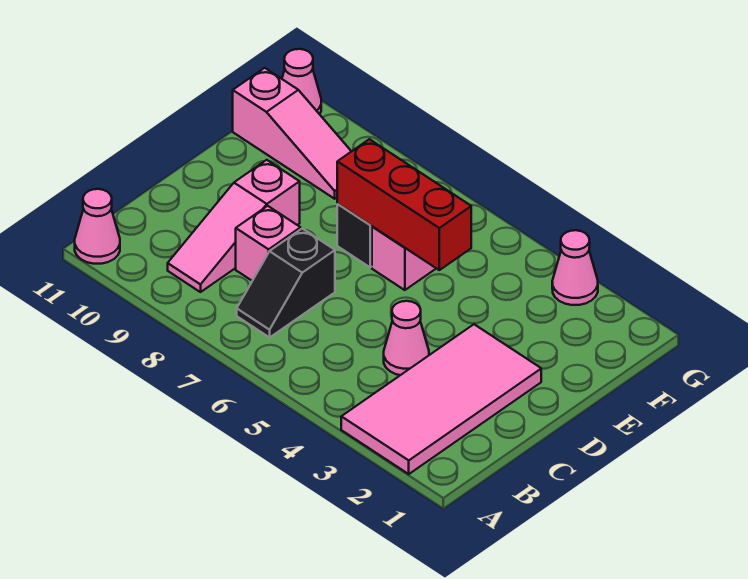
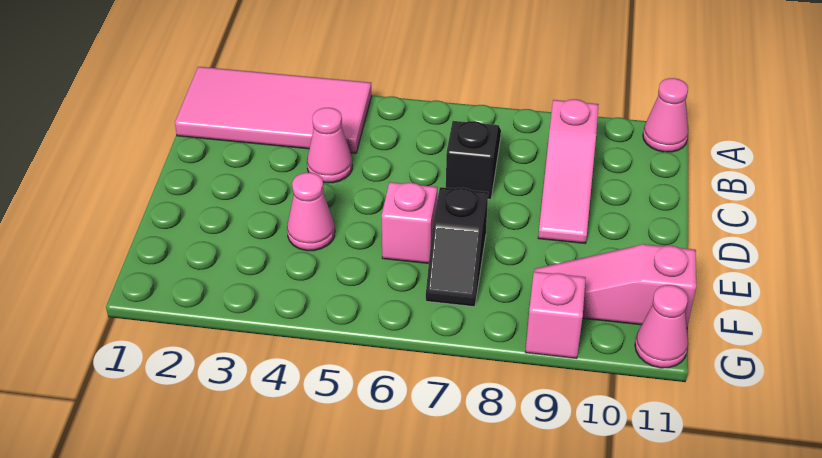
pink tile A2:D3 level 1 -> pink tile A1:B4 level 1
pink slope B9:D9 level 1 top D -> pink slope B9:D9 level 1 top B
pink brick C8 level 1 -> pink brick G9 level 1
red brick E5:E7 level 2 -> none
pink cone G3 level 1 -> pink cone E4 level 1

